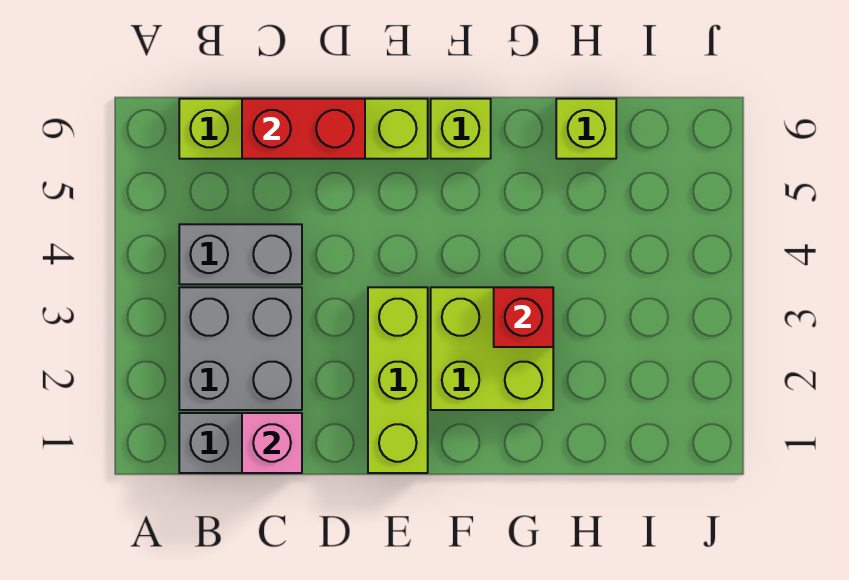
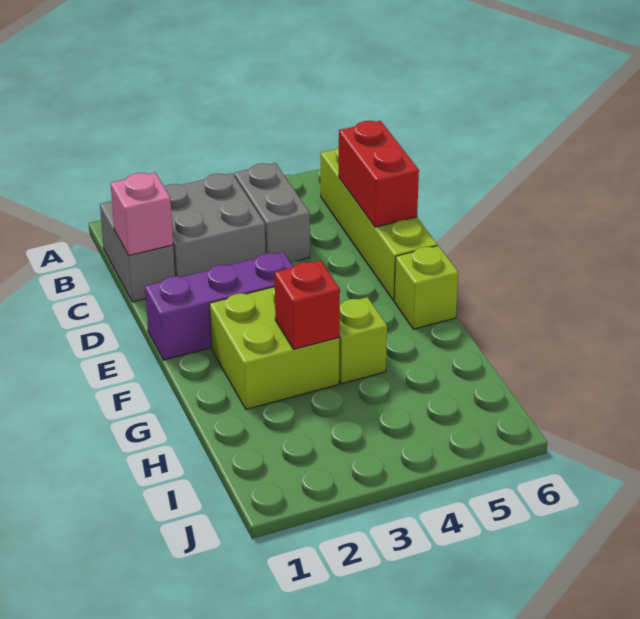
lime brick E1:E3 level 1 -> purple brick E1:E3 level 1
lime brick H6 level 1 -> lime brick G4 level 1

